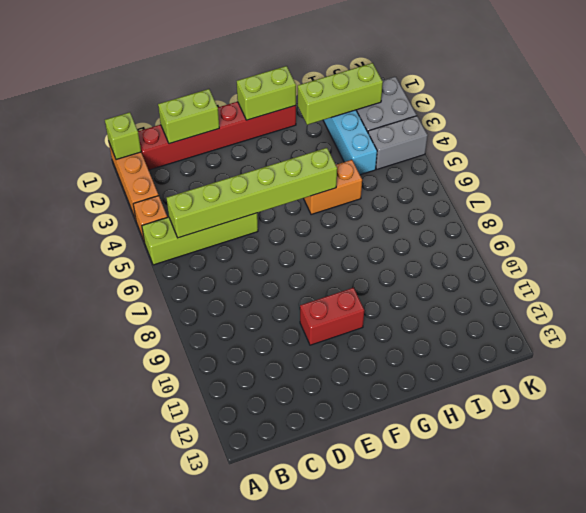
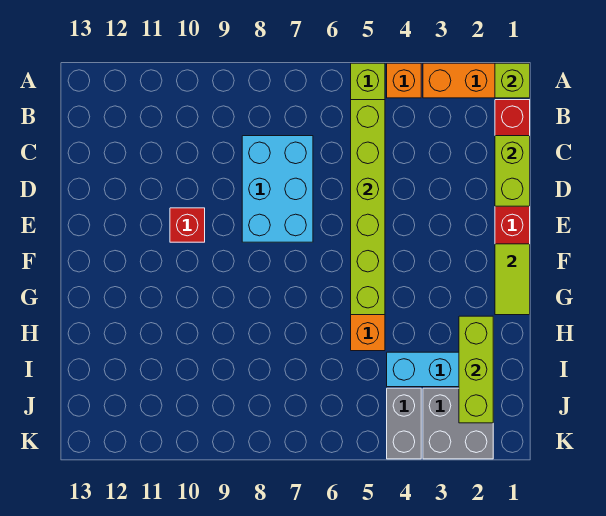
none -> cyan brick C7:E8 level 1
red brick E10:F10 level 1 -> red brick E10 level 1
lime brick F1:G1 level 2 -> lime tile F1:G1 level 2

